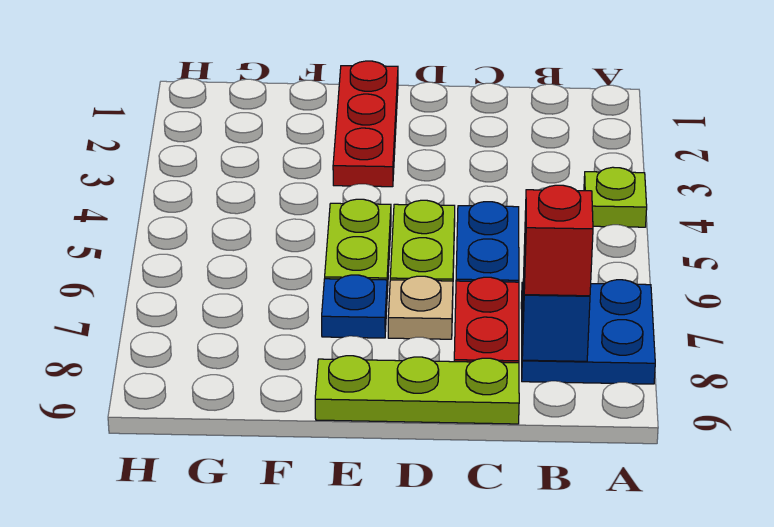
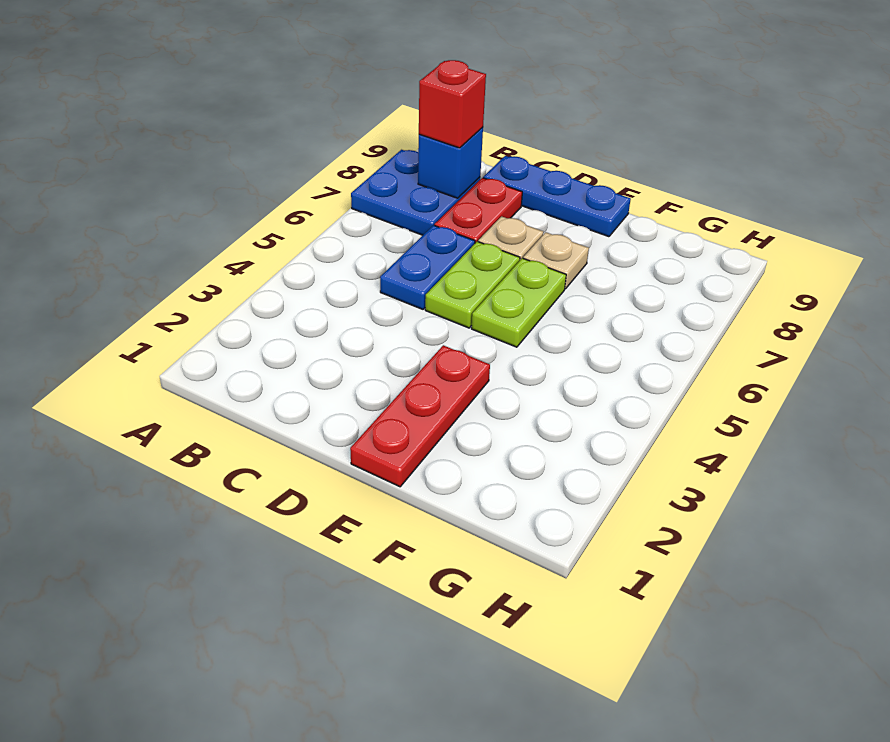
lime plate A4 level 1 -> none
lime plate C9:E9 level 1 -> blue plate C9:E9 level 1
blue plate E7 level 1 -> tan plate E7 level 1

